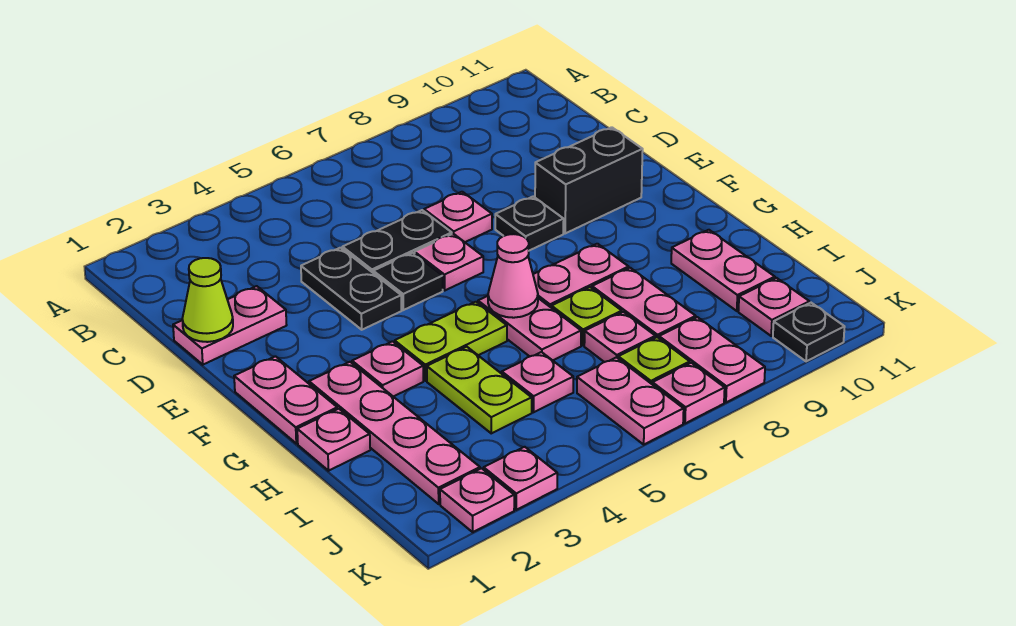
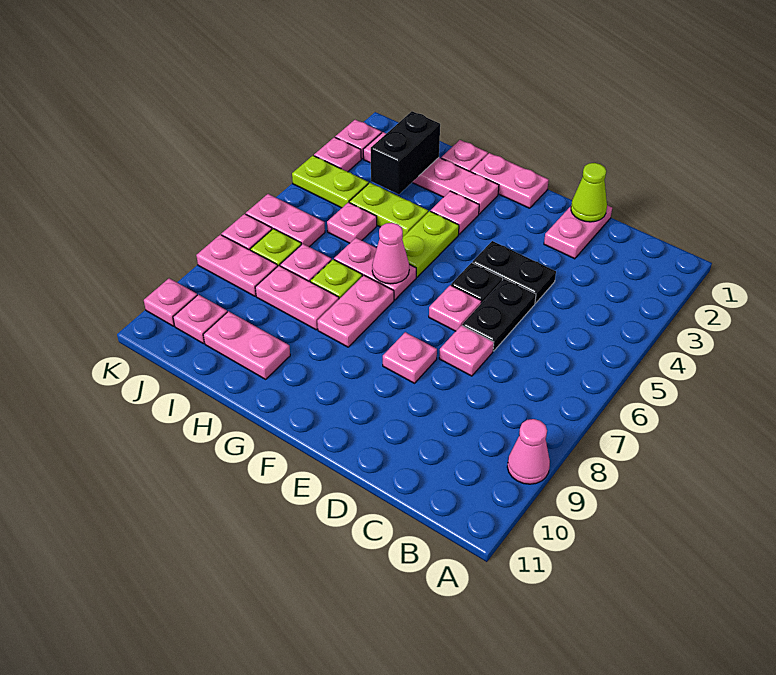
none -> pink cone A9 level 1
black plate E8 level 1 -> pink plate E8 level 1
black brick E9:E10 level 1 -> black brick I2:I3 level 2
none -> lime plate J4:K4 level 1
black plate K10 level 1 -> pink plate K10 level 1

